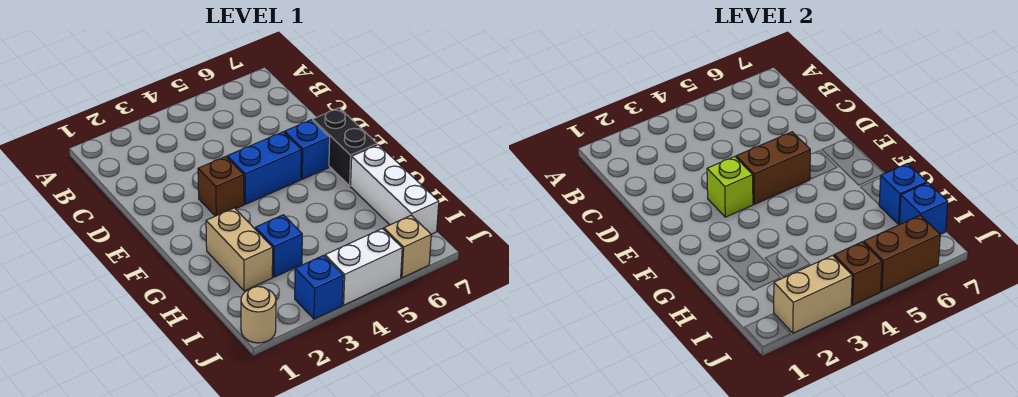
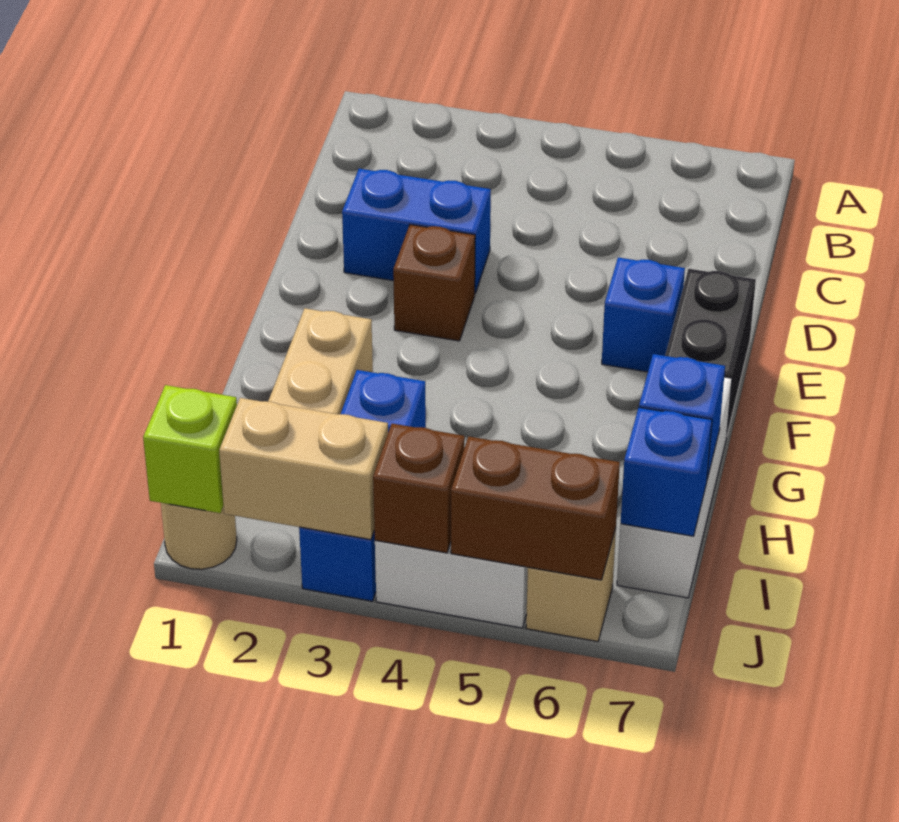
lime brick E3 level 2 -> lime brick J1 level 2
blue brick E4:E5 level 1 -> blue brick D2:D3 level 1
brown brick E4:E5 level 2 -> none

